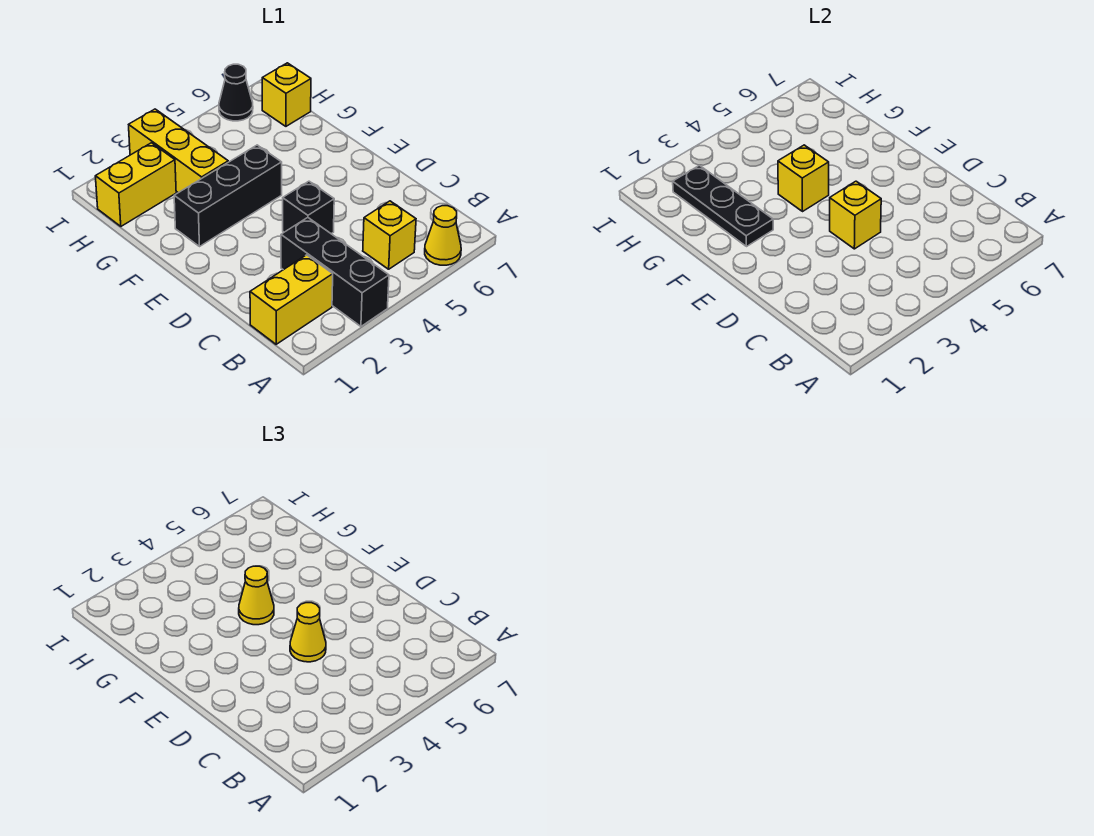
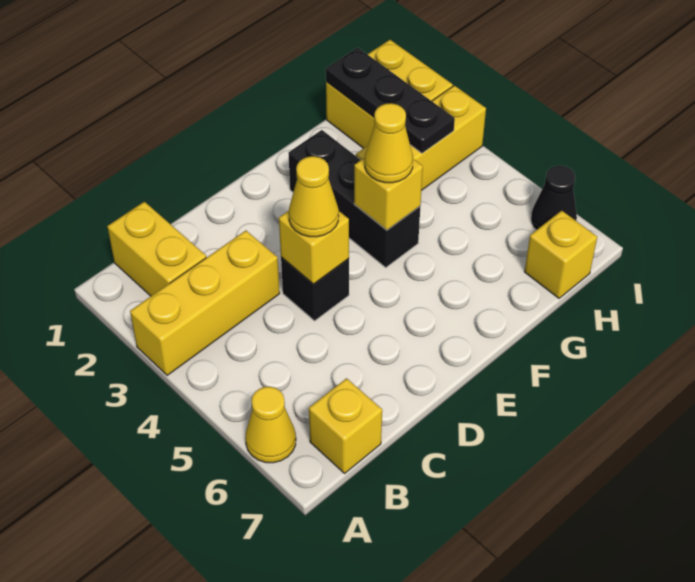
black brick A3:C3 level 1 -> yellow brick A3:C3 level 1
yellow brick B5 level 1 -> yellow brick B7 level 1
black plate F2:H2 level 2 -> black plate H1:H3 level 2
yellow brick H1:H2 level 1 -> yellow brick H1:I2 level 1

